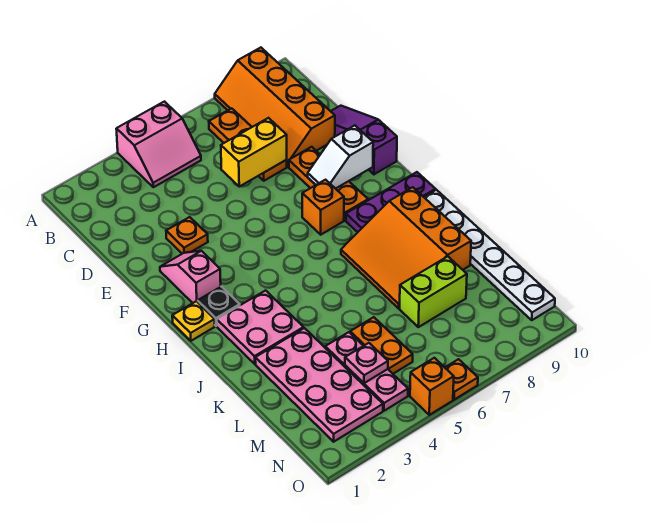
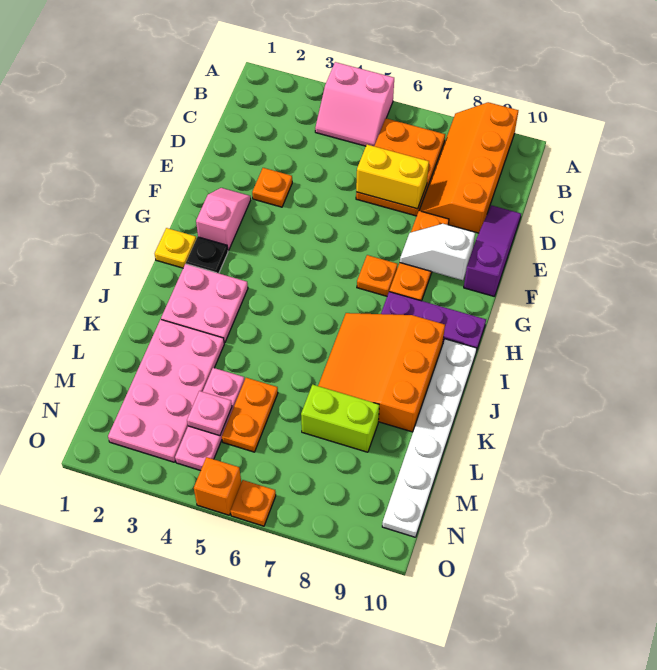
orange plate B7:D7 level 1 -> orange plate B6:D7 level 1
orange brick G7 level 1 -> orange plate G7 level 1

